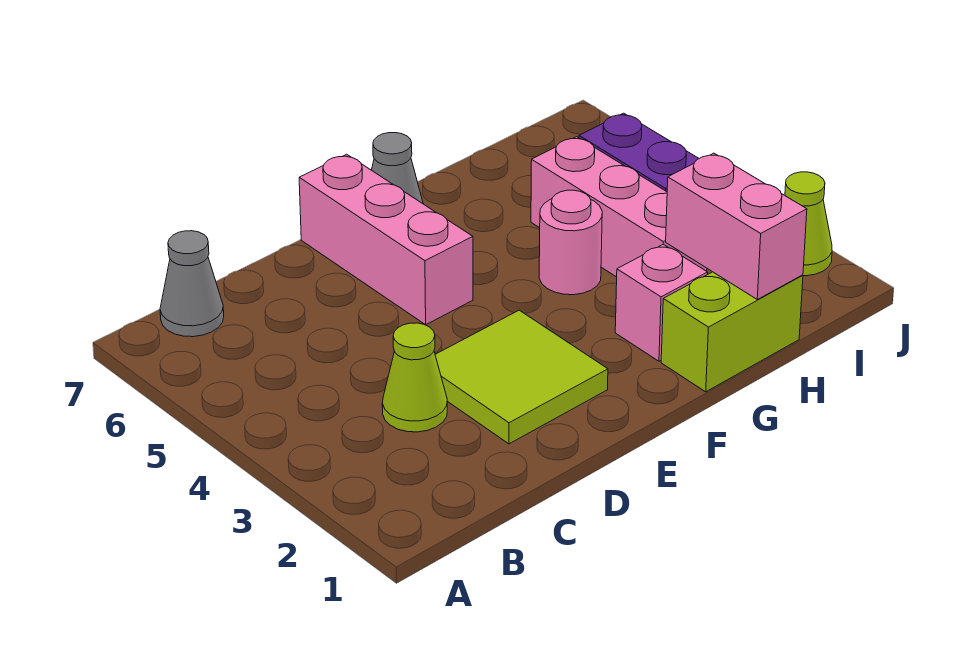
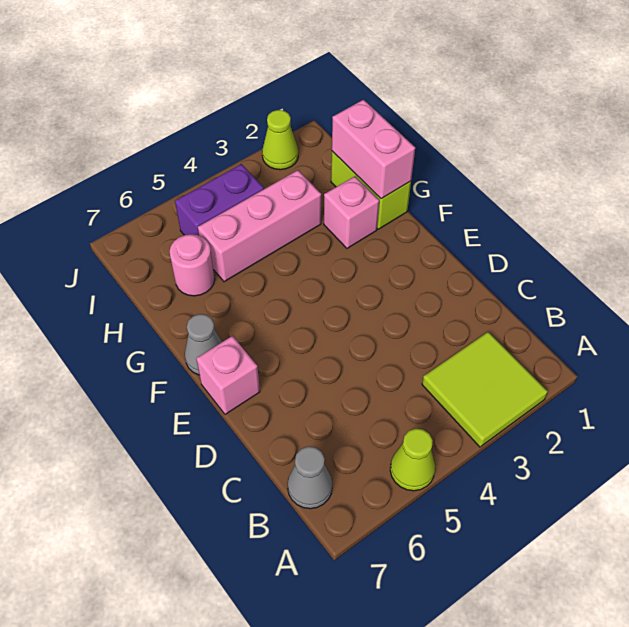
lime cone C3 level 1 -> lime cone A5 level 1
lime tile D2:E3 level 1 -> lime tile A2:B3 level 1
pink brick E5:E7 level 1 -> pink brick E7 level 1
pink round brick G4 level 1 -> pink round brick H6 level 1
pink brick H1:H2 level 2 -> pink brick G1:H1 level 2

